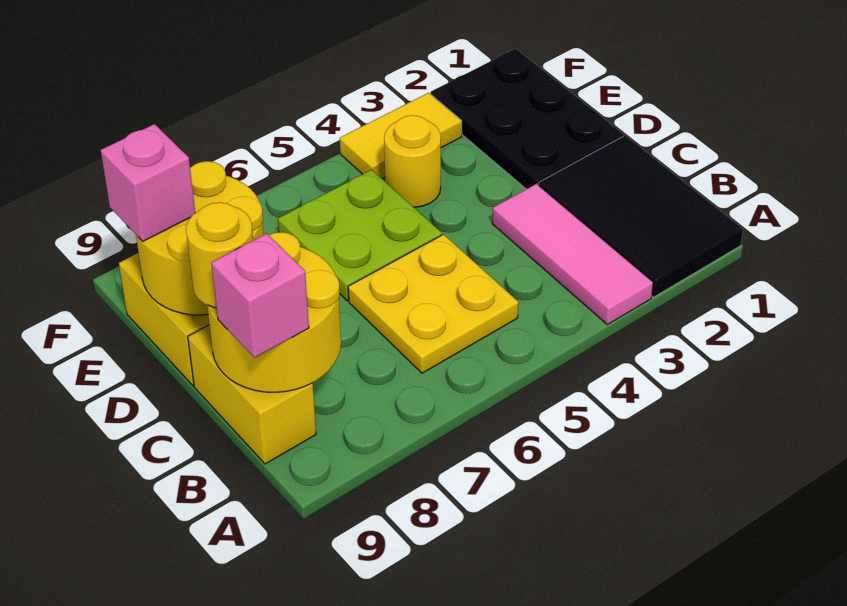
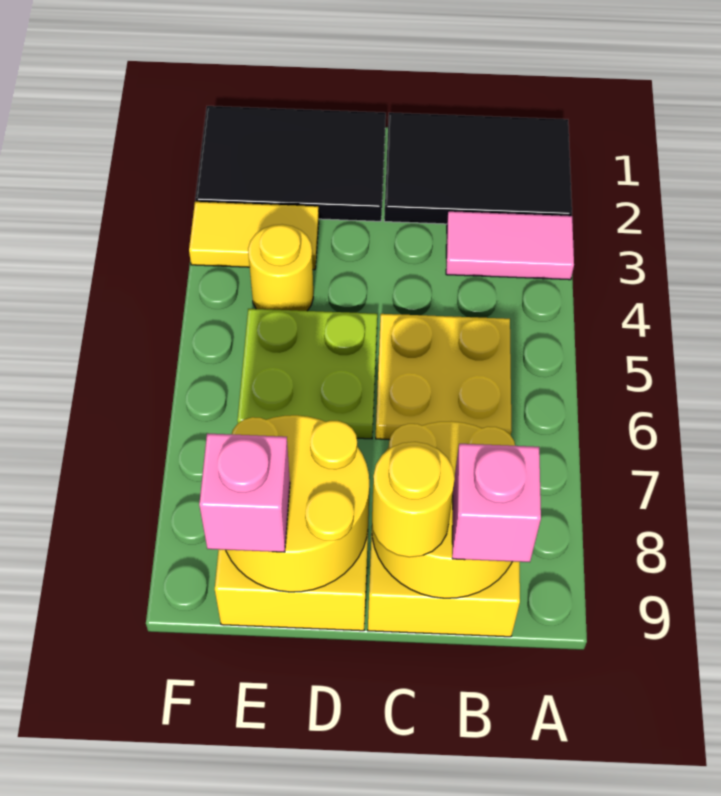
pink tile A3:C3 level 1 -> pink tile A3:B3 level 1
black plate D1:F2 level 1 -> black tile D1:F2 level 1
yellow tile F3:F4 level 1 -> yellow tile E3:F3 level 1

